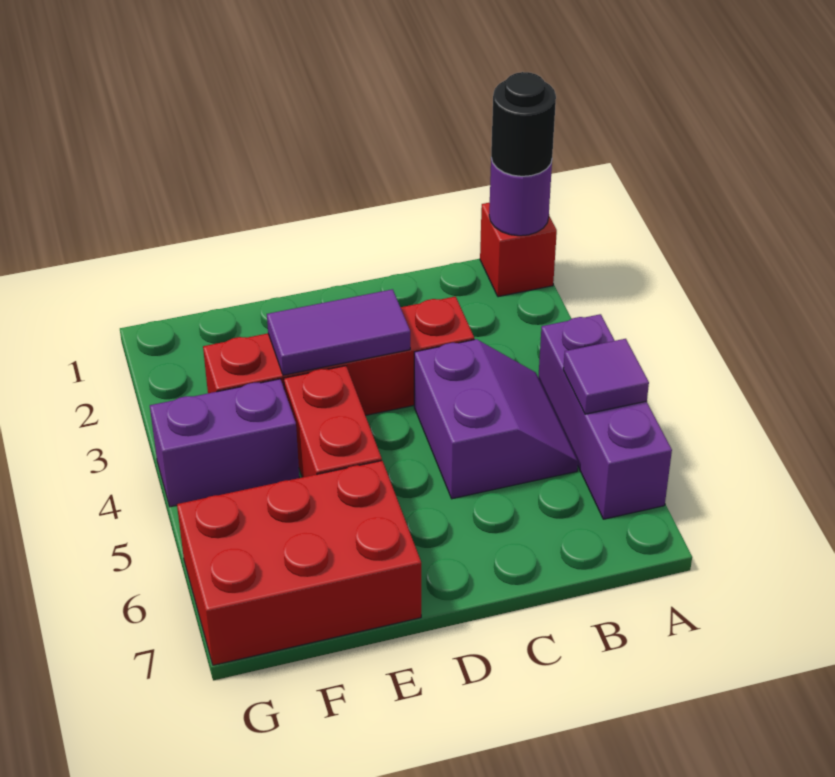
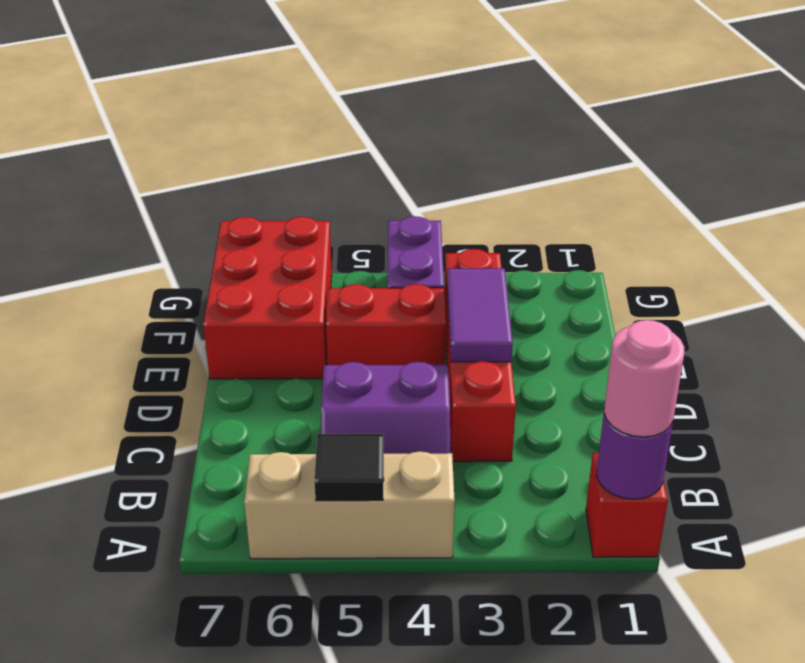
black round brick A1 level 3 -> pink round brick A1 level 3
purple brick A4:A6 level 1 -> tan brick A4:A6 level 1
purple tile A5 level 2 -> black tile A5 level 2

